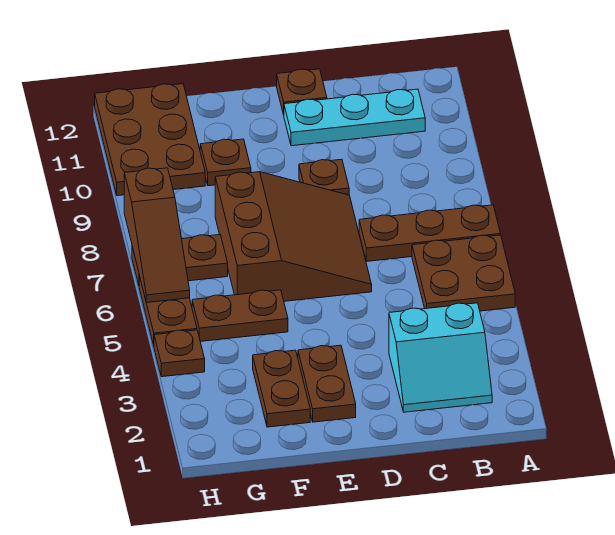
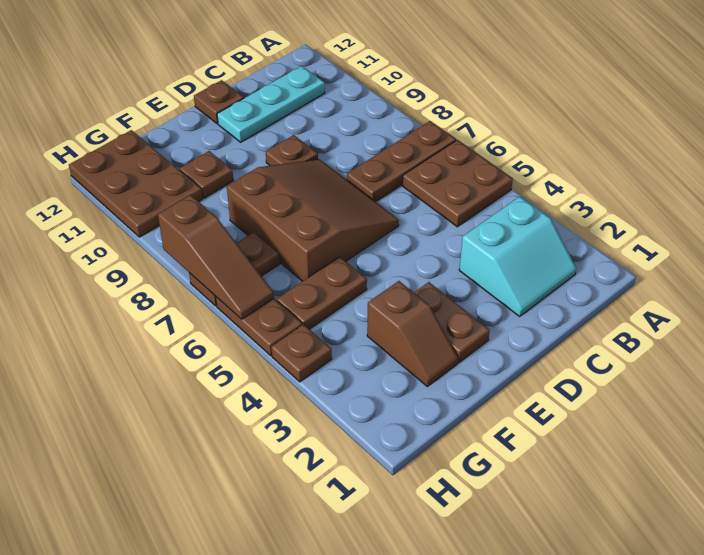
brown plate F2:F3 level 1 -> brown slope F2:F3 level 1 top 3

